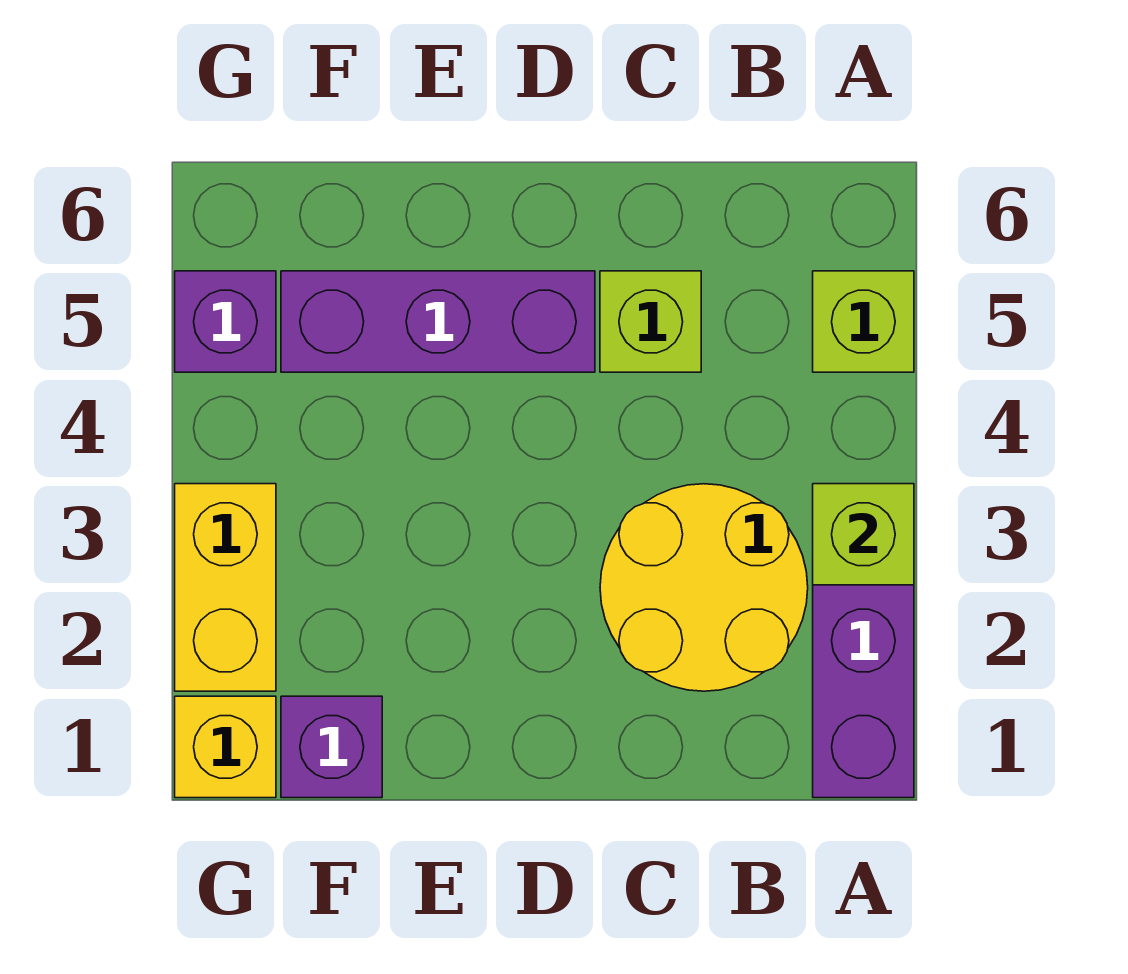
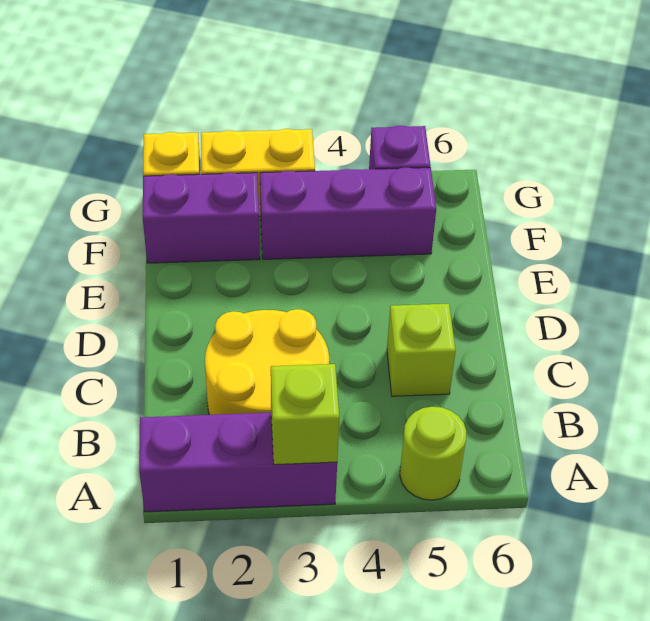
lime brick A5 level 1 -> lime round brick A5 level 1
purple brick D5:F5 level 1 -> purple brick F3:F5 level 1
purple brick F1 level 1 -> purple brick F1:F2 level 1

